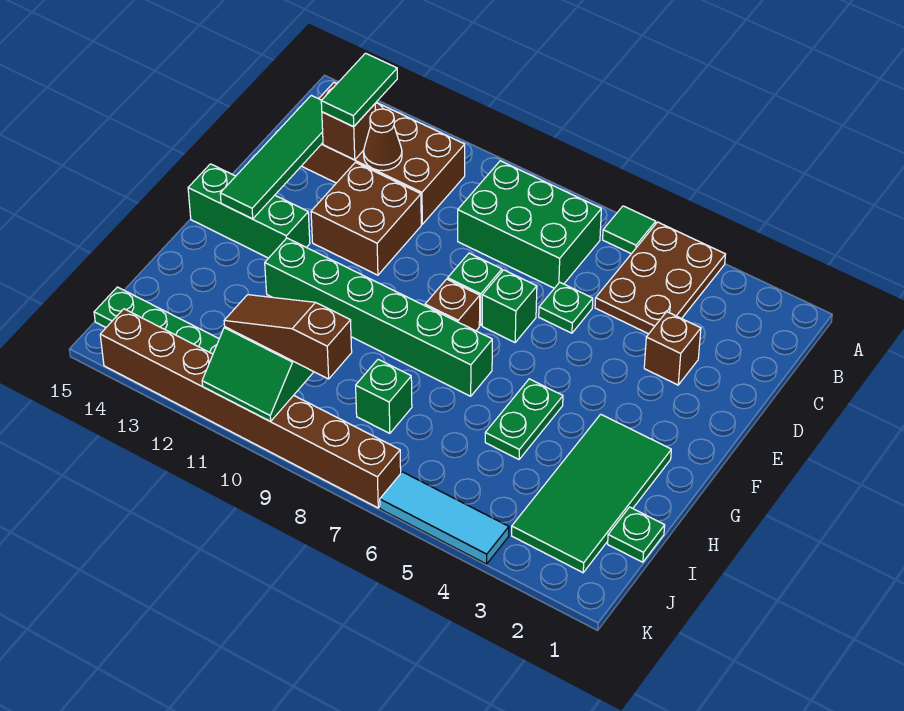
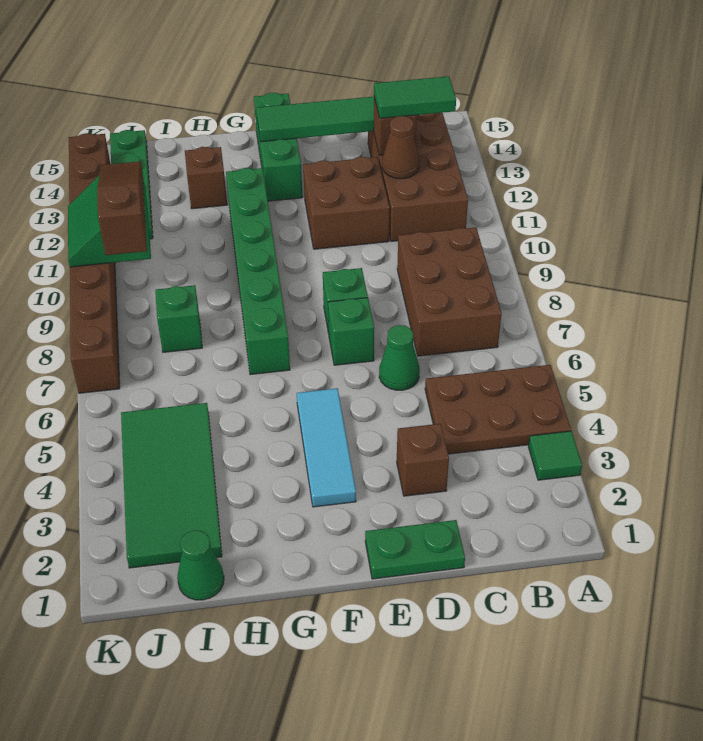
green tile A6 level 1 -> green tile A3 level 1
green brick B7:C9 level 1 -> brown brick B7:C9 level 1
green plate D6 level 1 -> green cone D6 level 1
brown brick F8 level 1 -> brown brick H13 level 1
green tile G2:J3 level 1 -> green tile I2:J5 level 1
green plate G5:H5 level 1 -> green plate D1:E1 level 1
green plate I1 level 1 -> green cone I1 level 1
cyan tile K4:K6 level 1 -> cyan tile F3:F5 level 1

